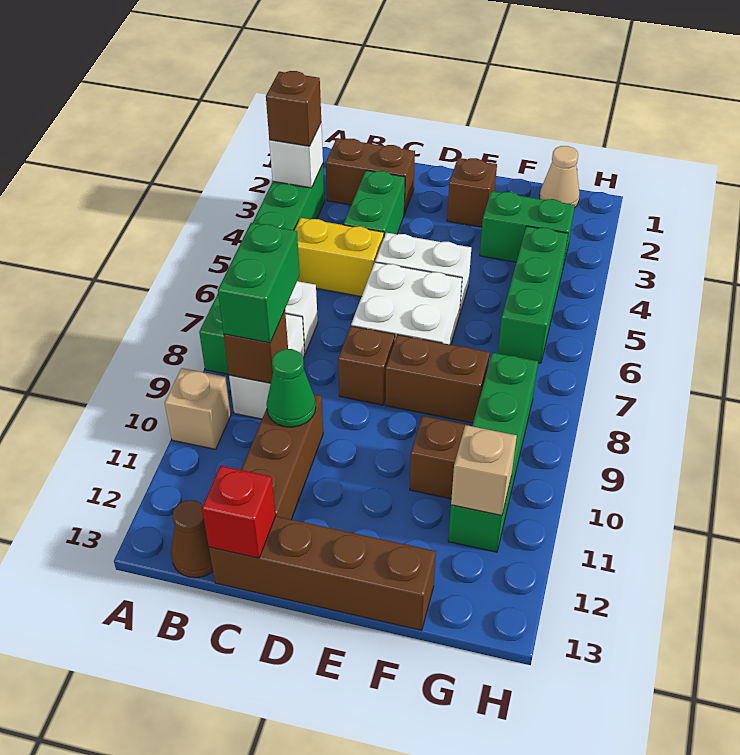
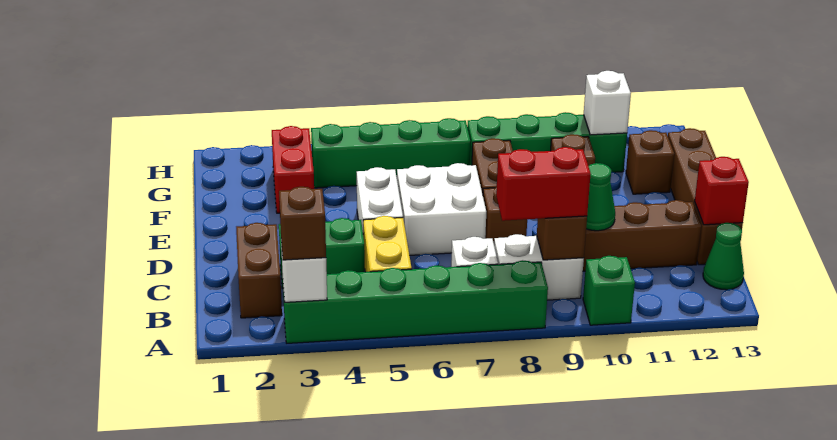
tan brick A10 level 1 -> green brick A10 level 1
green brick B8:B9 level 3 -> red brick B8:B9 level 3
brown cone B13 level 1 -> green cone B13 level 1
brown brick E2 level 1 -> brown brick F12 level 1
green brick F3:G3 level 1 -> red brick F3:G3 level 1
tan cone G1 level 1 -> none
green brick G4:G6 level 1 -> green brick G4:G7 level 1
tan brick G11 level 2 -> white brick G11 level 2

